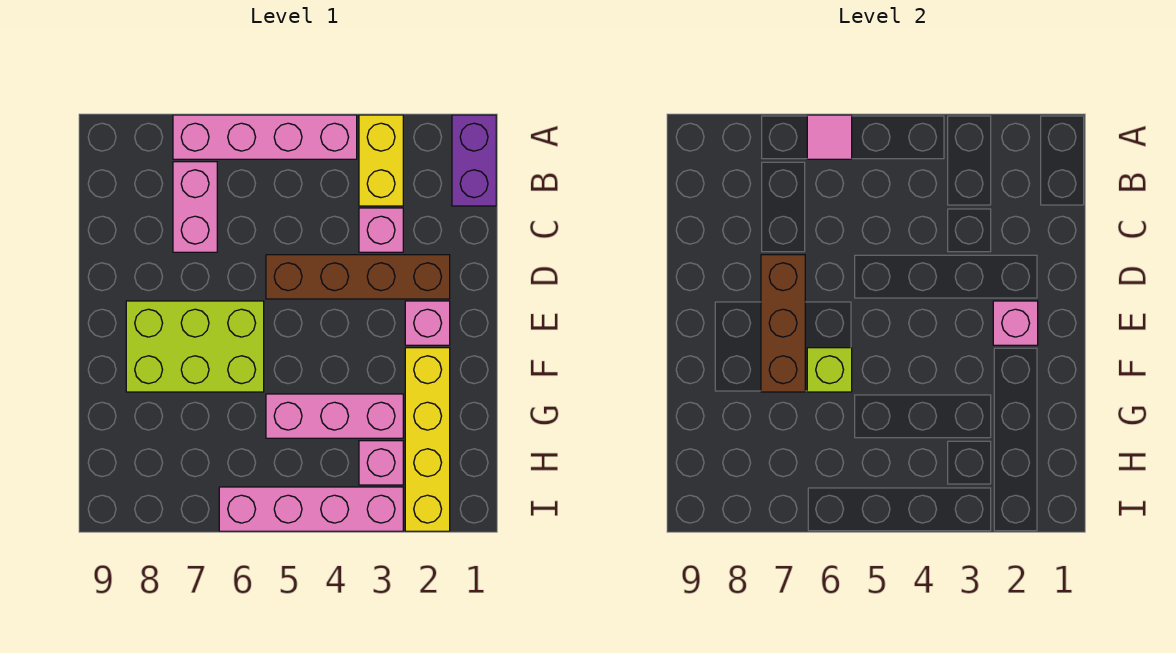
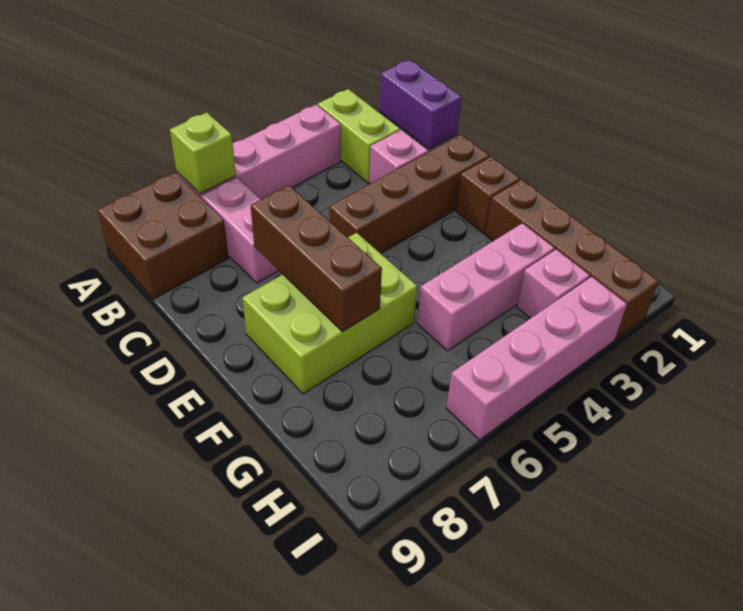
yellow brick A3:B3 level 1 -> lime brick A3:B3 level 1
pink tile A6 level 2 -> none
none -> brown brick A8:B9 level 1
pink brick E2 level 1 -> brown brick E2 level 1
pink brick E2 level 2 -> none
yellow brick F2:I2 level 1 -> brown brick F2:I2 level 1
lime brick F6 level 2 -> lime brick A7 level 2

